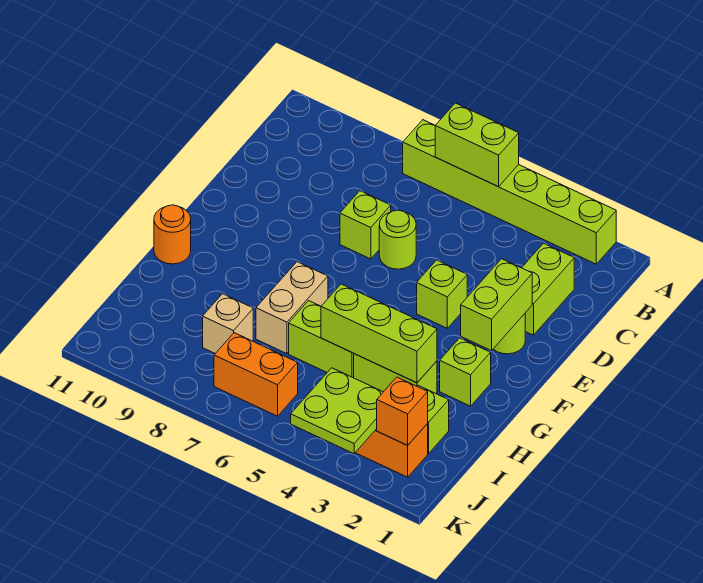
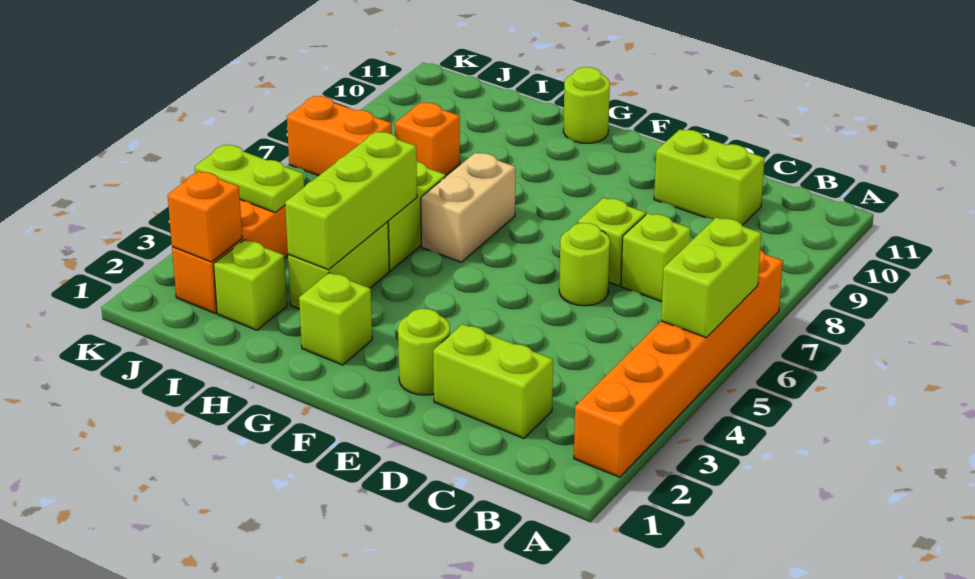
lime brick A2:A7 level 1 -> orange brick A2:A7 level 1
lime brick E2:F2 level 2 -> lime brick C10:D10 level 1
lime brick E4 level 1 -> lime brick C7 level 1
tan brick G7:H7 level 1 -> tan brick G6:G7 level 1
orange round brick G11 level 1 -> lime round brick G11 level 1
tan brick I8 level 1 -> orange brick I8 level 1
lime plate J3:K4 level 2 -> lime plate J4:K4 level 2
orange brick J6:J7 level 1 -> orange brick J7:K7 level 1

